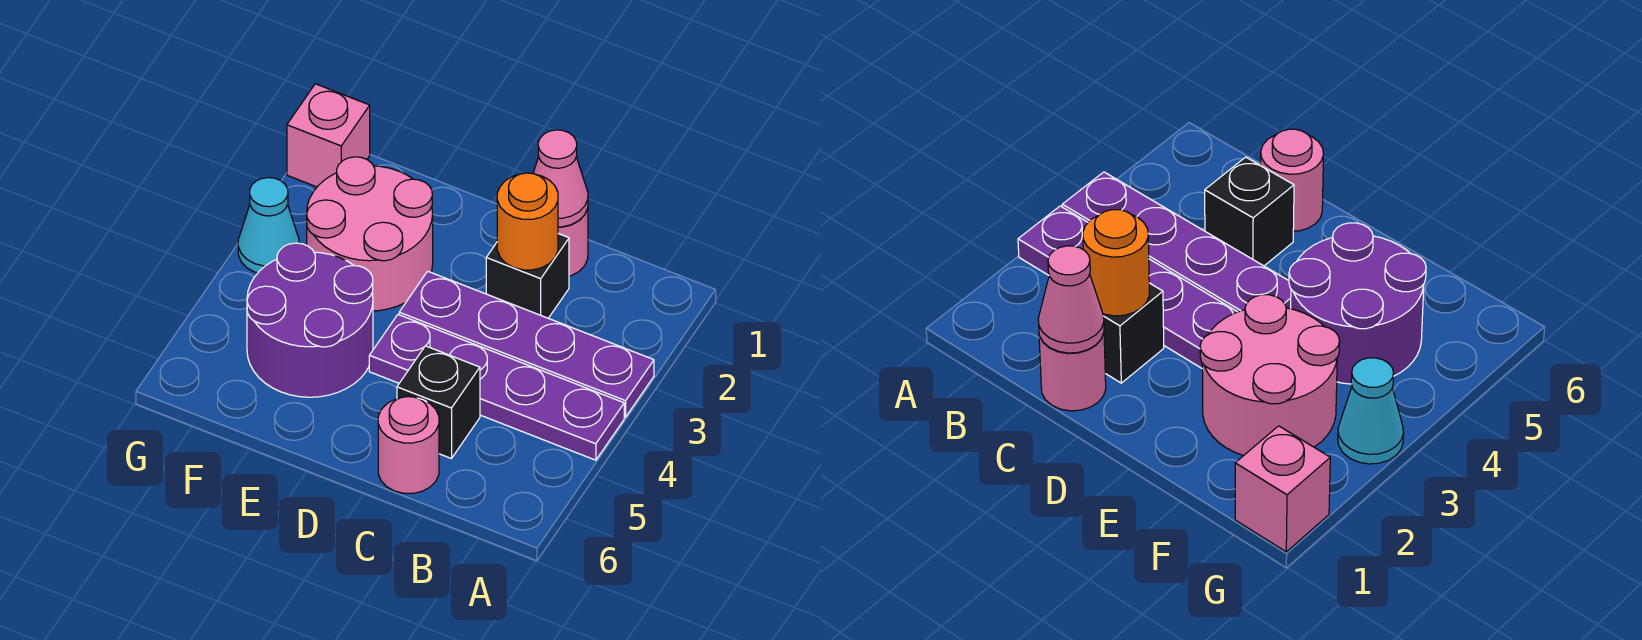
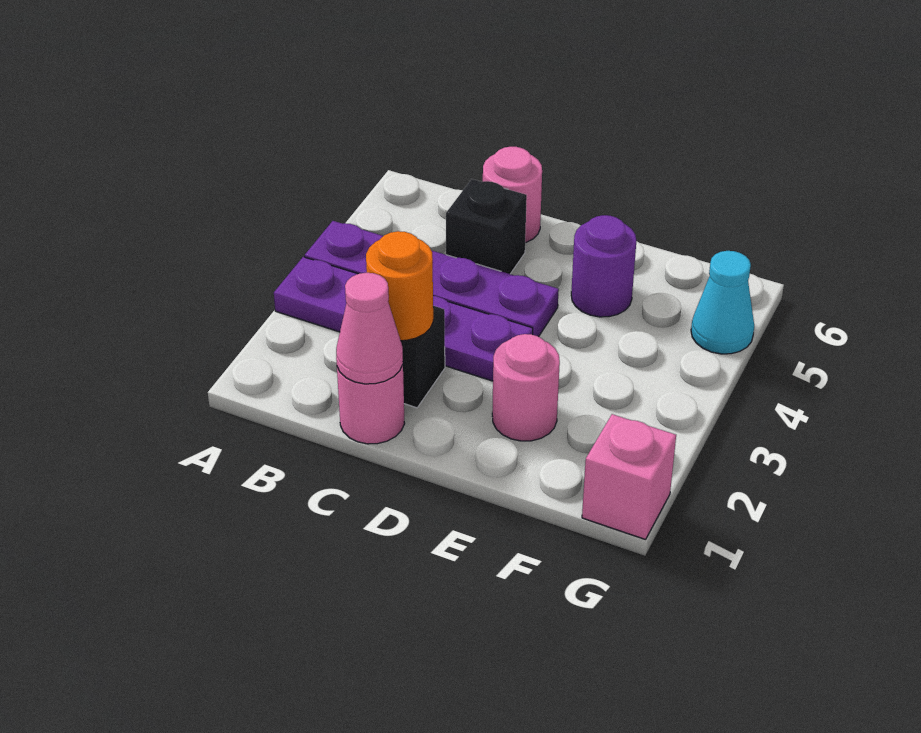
pink round brick E2:F3 level 1 -> pink round brick E2 level 1
purple round brick E4:F5 level 1 -> purple round brick E5 level 1
cyan cone G3 level 1 -> cyan cone G5 level 1

